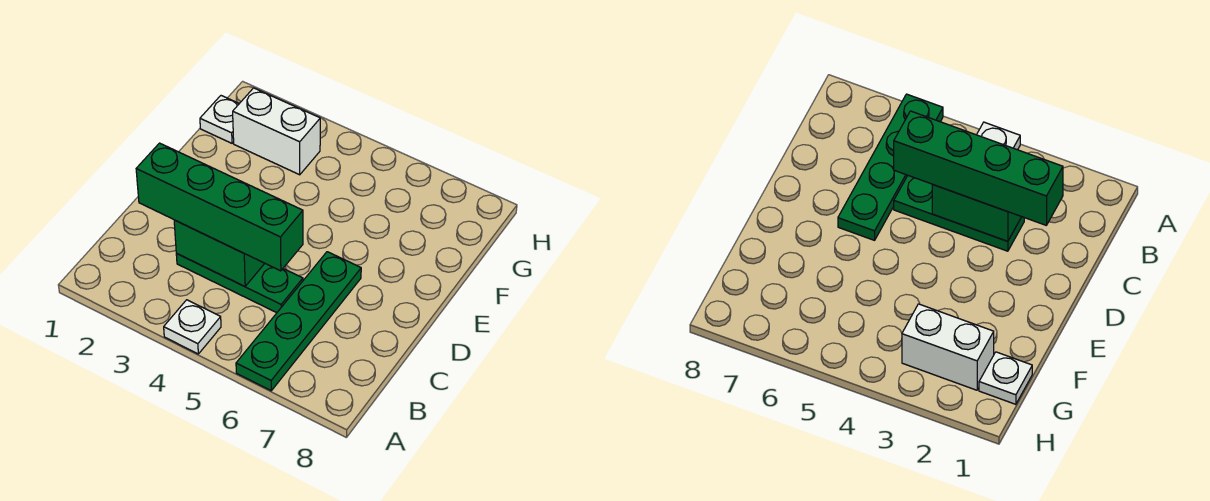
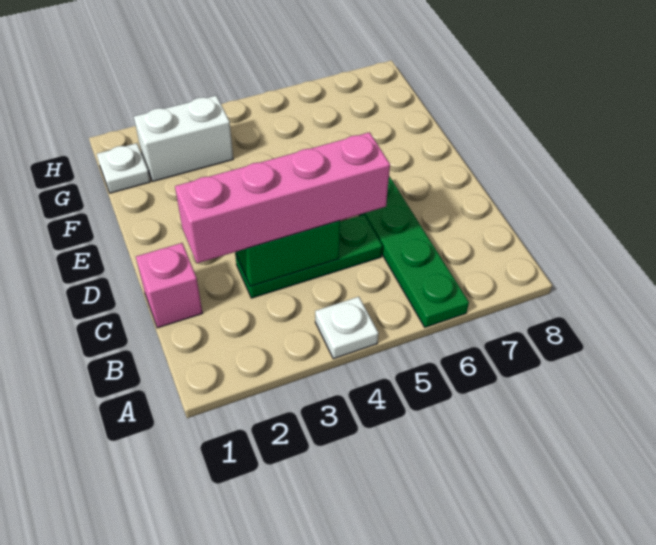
none -> pink brick C1 level 1
green brick C2:C5 level 3 -> pink brick C2:C5 level 3

